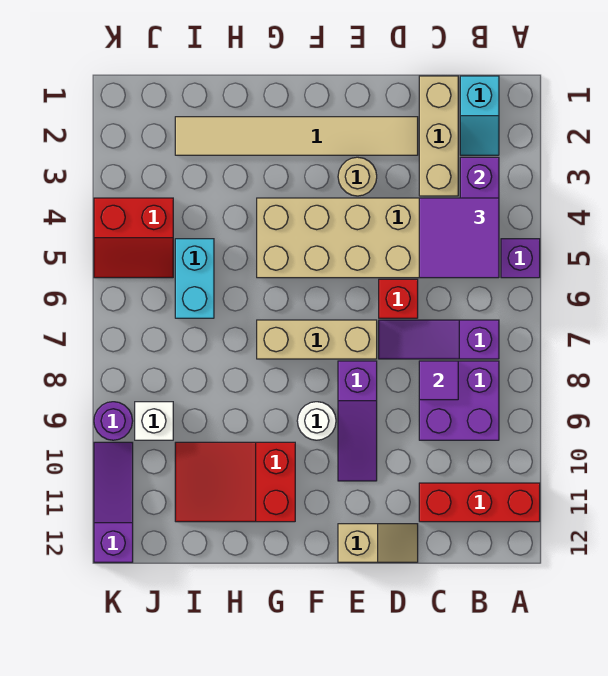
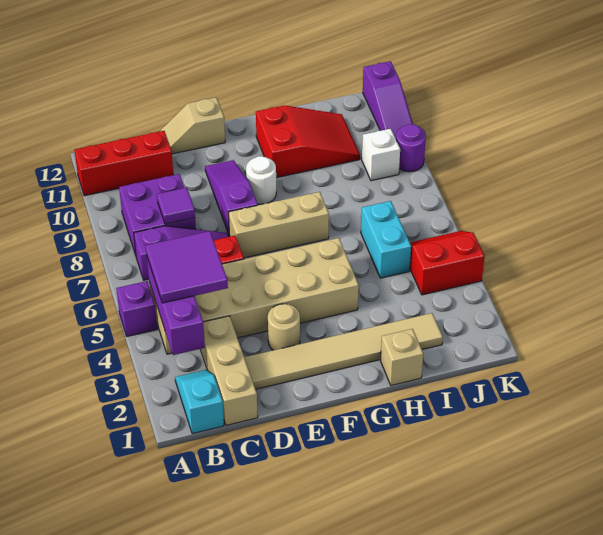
none -> tan brick H1 level 1

